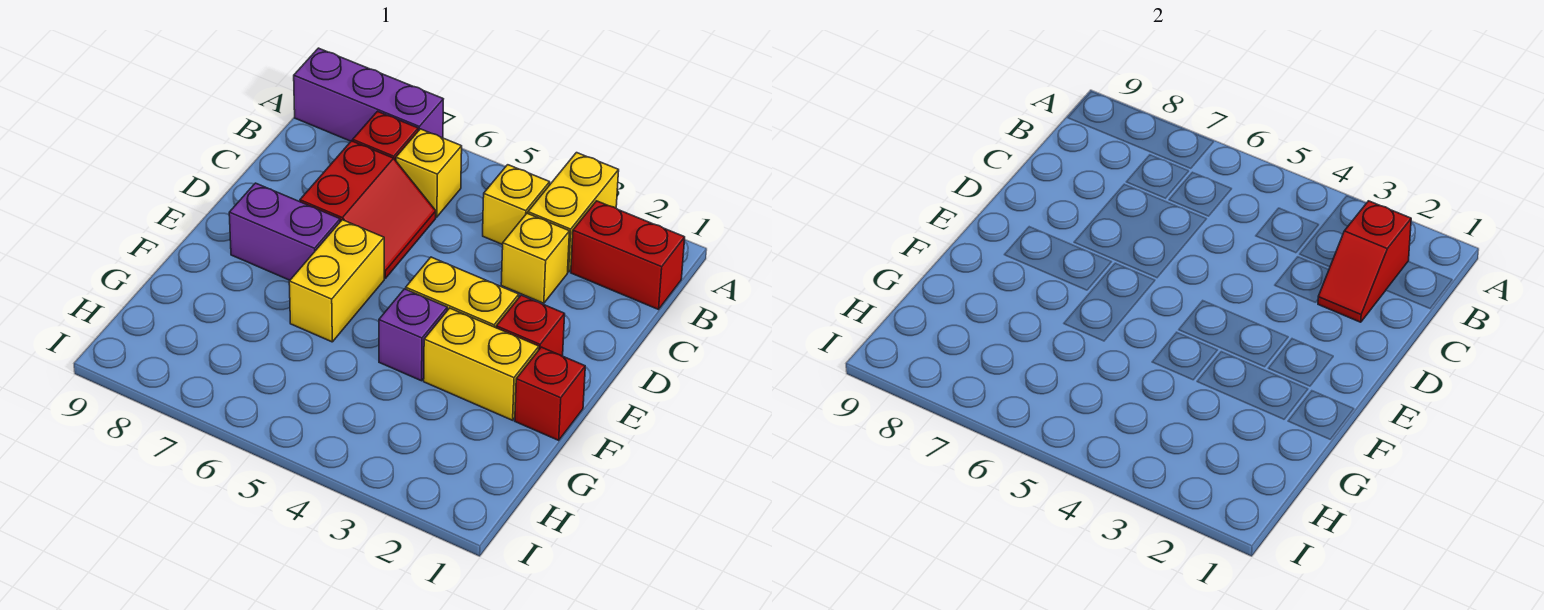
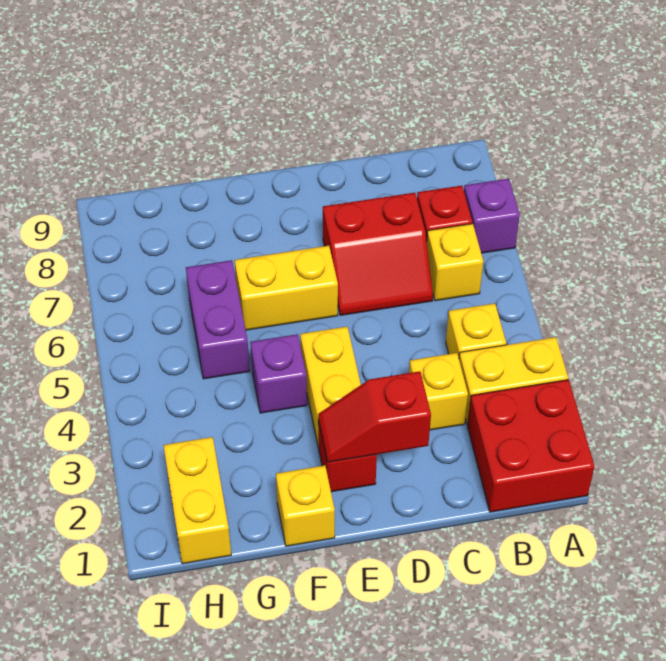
purple brick A7:A9 level 1 -> purple brick A7 level 1
red brick B1:B2 level 1 -> red brick A1:B2 level 1
red slope B2:C2 level 2 top B -> red slope D2:E2 level 2 top D
purple brick E7:E8 level 1 -> purple brick G5:G6 level 1
red brick F1 level 1 -> yellow brick F1 level 1
yellow brick F2:F3 level 1 -> yellow brick H1:H2 level 1

